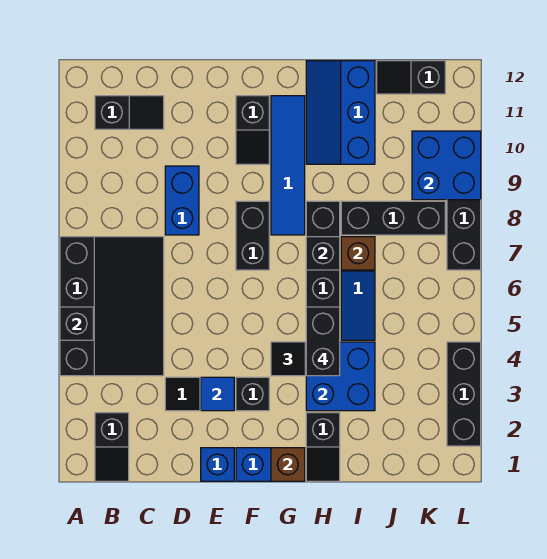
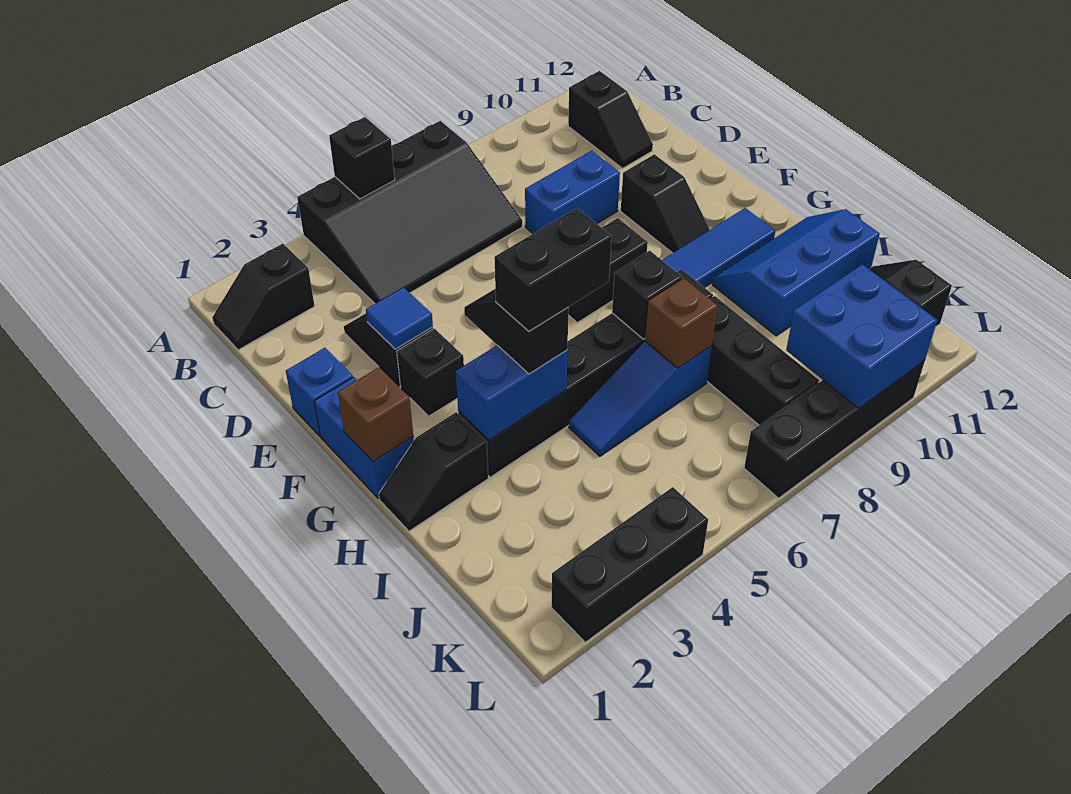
black slope F10:F11 level 1 top 11 -> black slope E10:F10 level 1 top E
blue brick H3:I4 level 2 -> blue brick H3:H4 level 2

